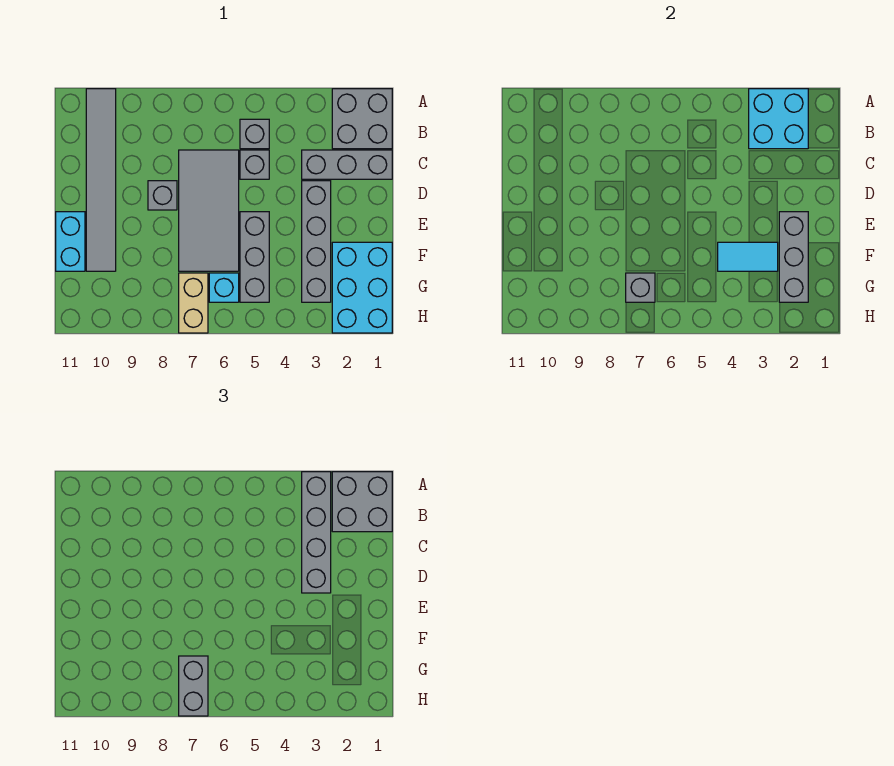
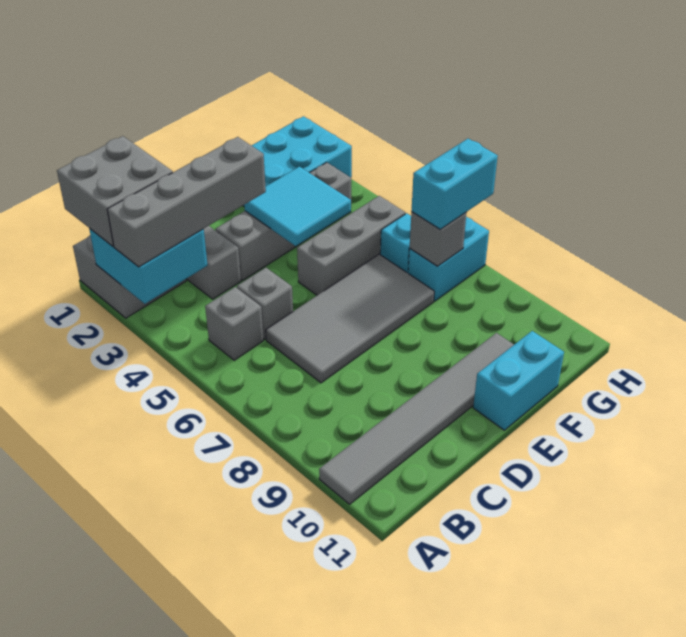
grey brick D8 level 1 -> none
grey brick E2:G2 level 2 -> none
cyan tile F3:F4 level 2 -> cyan tile E3:F4 level 2
tan brick G7:H7 level 1 -> cyan brick G7:H7 level 1
grey brick G7:H7 level 3 -> cyan brick G7:H7 level 3

